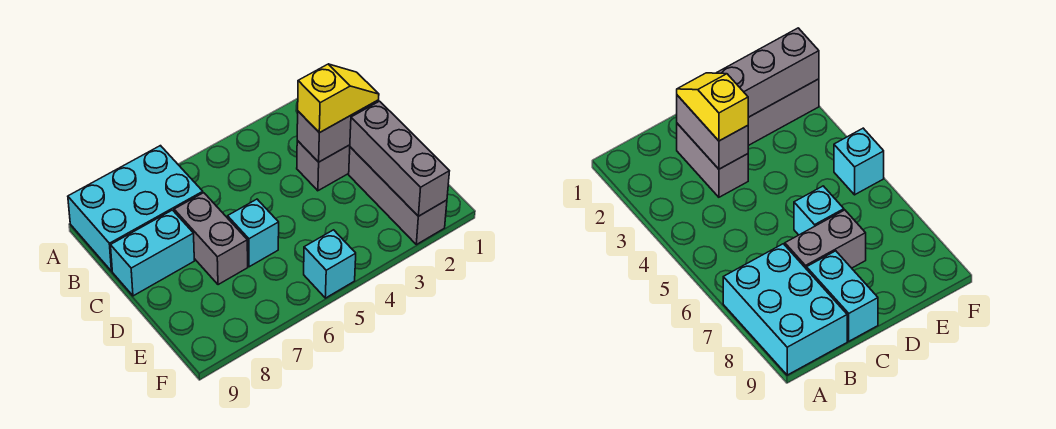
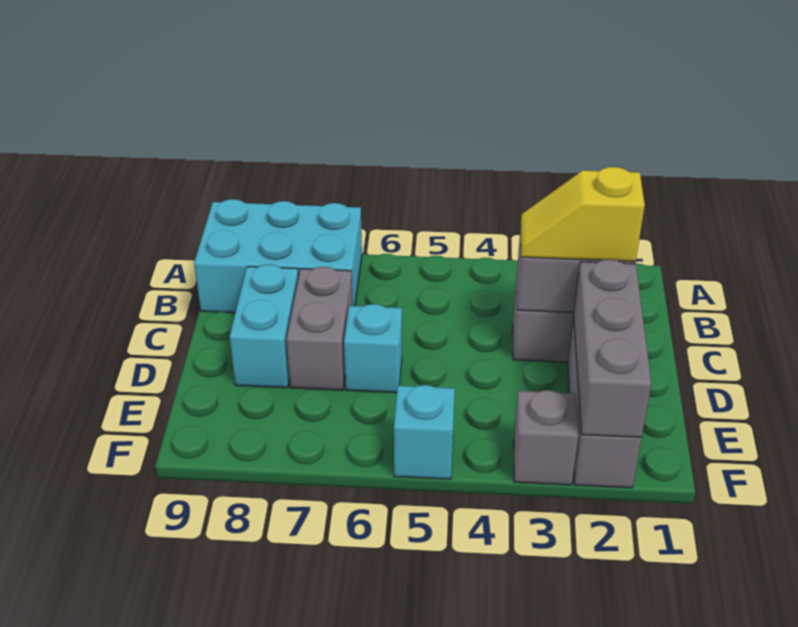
yellow slope C2:C3 level 3 top 3 -> yellow slope C2:C3 level 3 top 2
cyan brick C8:C9 level 1 -> cyan brick C8:D8 level 1
none -> grey brick F3 level 1

